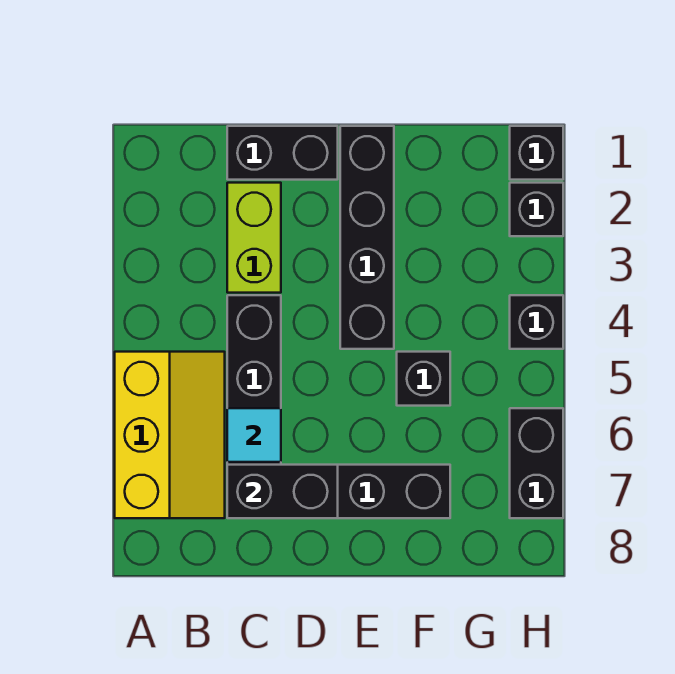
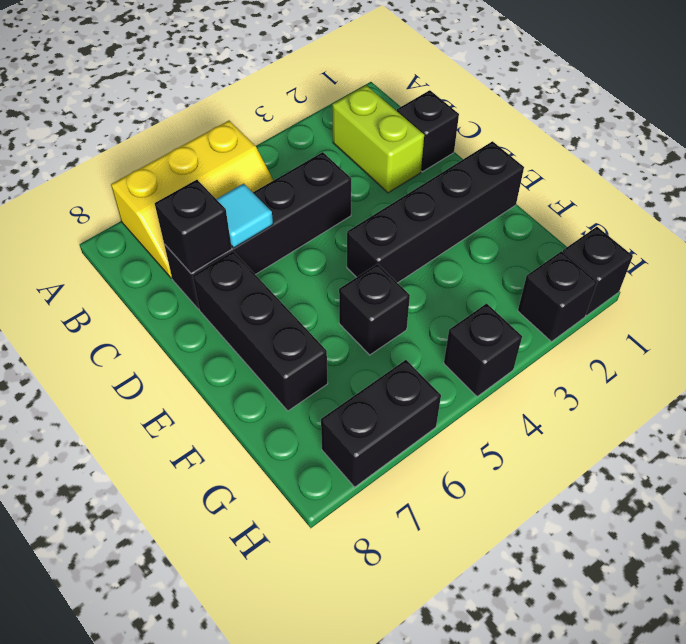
black brick C1:D1 level 1 -> black brick C1 level 1
lime brick C2:C3 level 1 -> lime brick B2:C2 level 1
black brick C7:D7 level 2 -> black brick C7 level 2

